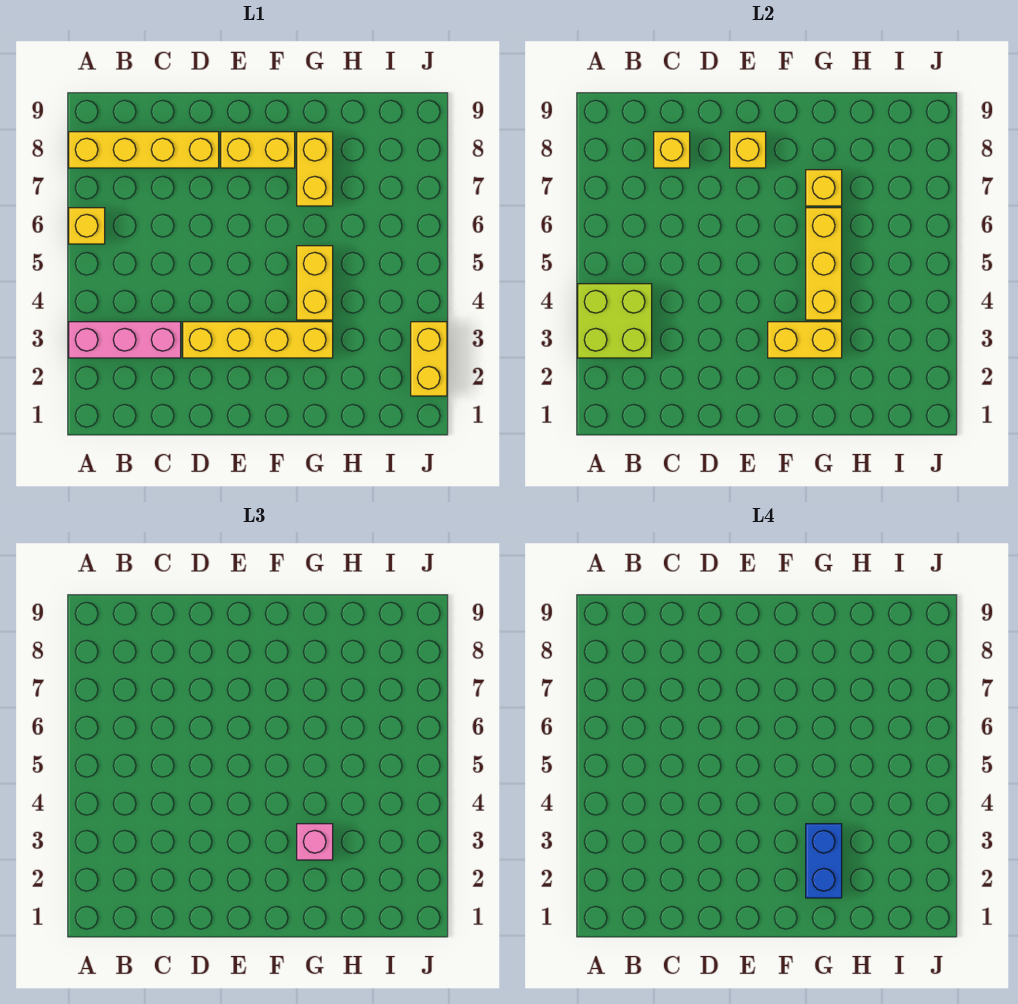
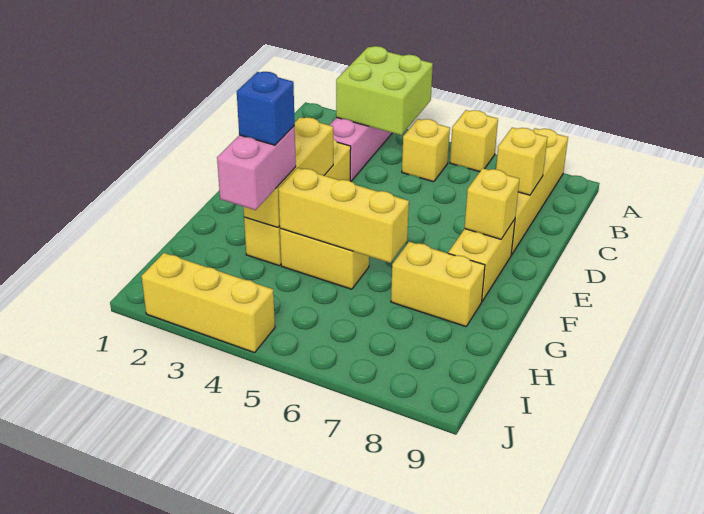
yellow brick F3:G3 level 2 -> yellow brick E3:G3 level 2
blue brick G2:G3 level 4 -> blue brick G3 level 4
pink brick G3 level 3 -> pink brick G3:H3 level 3
yellow brick G7 level 2 -> yellow brick B5 level 1
yellow brick J2:J3 level 1 -> yellow brick J2:J4 level 1

